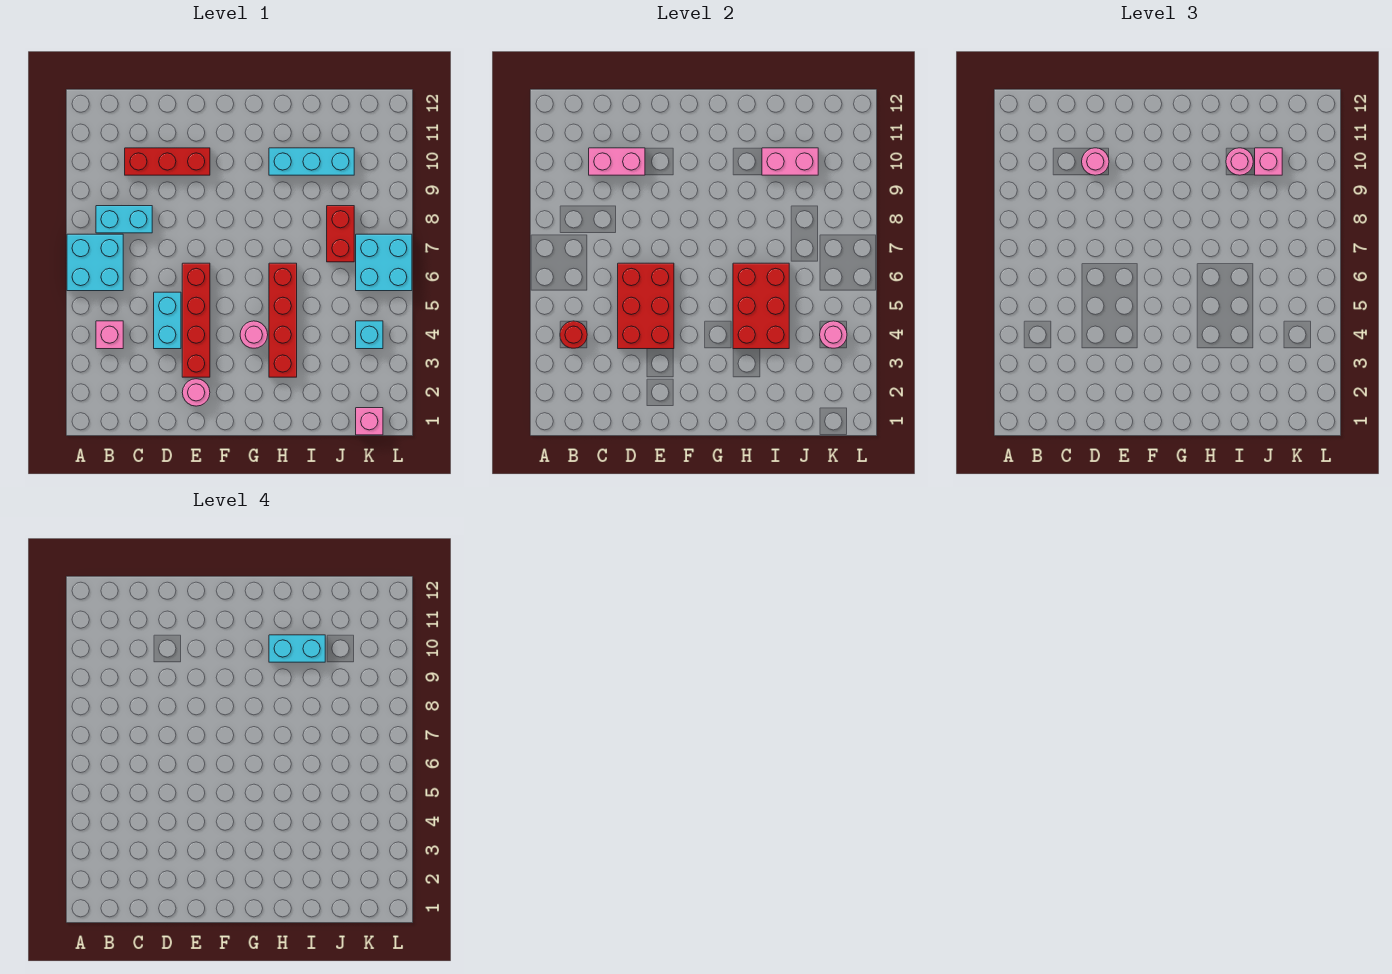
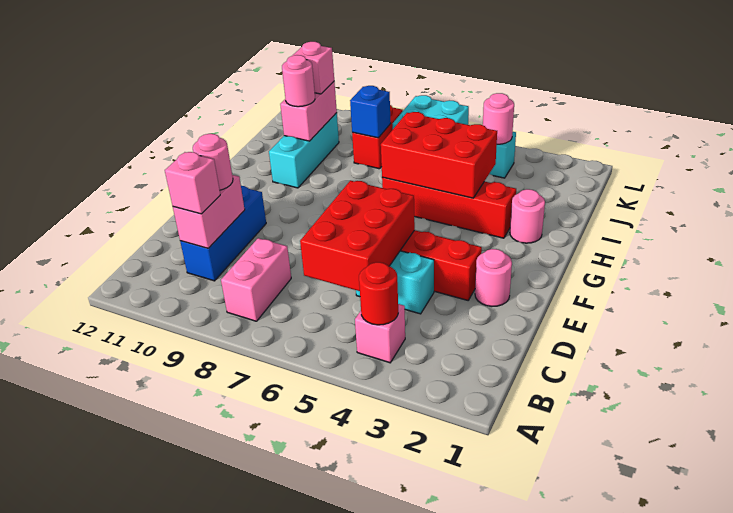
cyan brick A6:B7 level 1 -> none
cyan brick B8:C8 level 1 -> pink brick B8:C8 level 1
red brick C10:E10 level 1 -> blue brick C10:E10 level 1
red brick D4:E6 level 2 -> red brick C5:E6 level 2
pink round brick G4 level 1 -> pink round brick H2 level 1
cyan brick H10:I10 level 4 -> none
red brick J7:J8 level 1 -> red brick J8:K8 level 1
none -> blue brick J8 level 2
pink brick K1 level 1 -> pink brick C10 level 3

